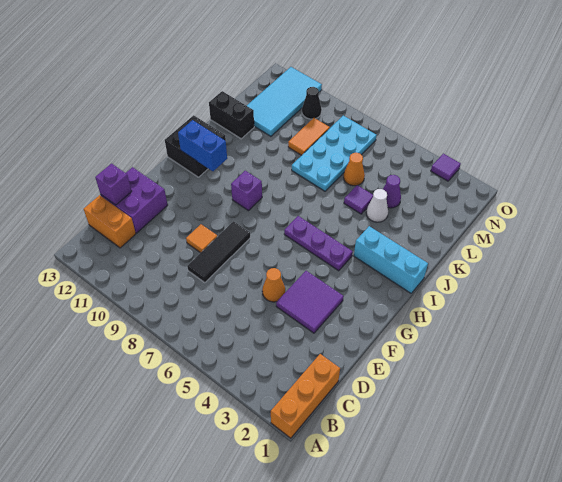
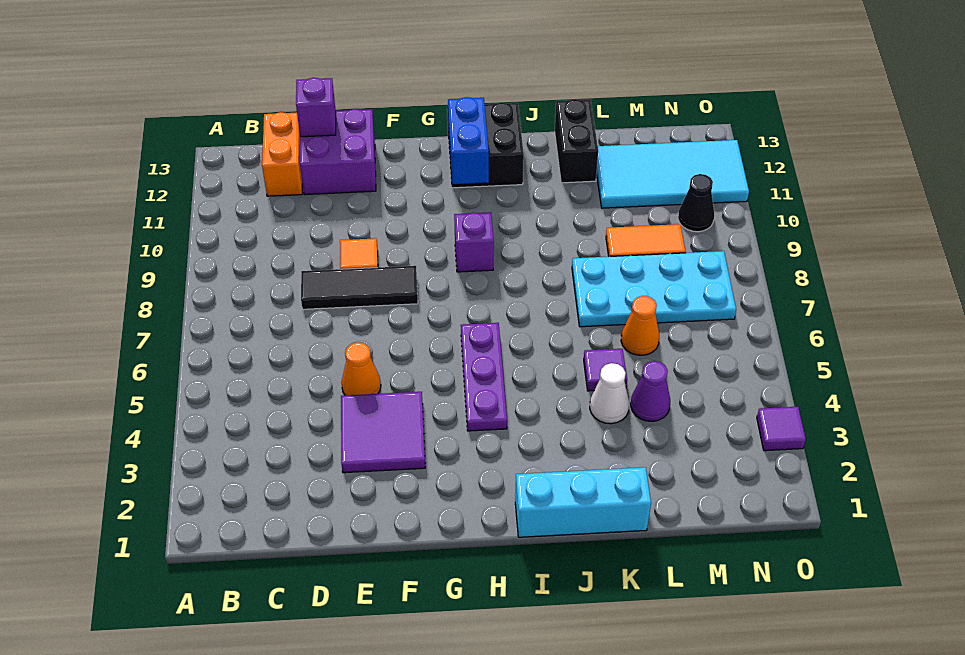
orange brick A1:C1 level 1 -> none
cyan brick I1:I3 level 1 -> cyan brick I1:K1 level 1

